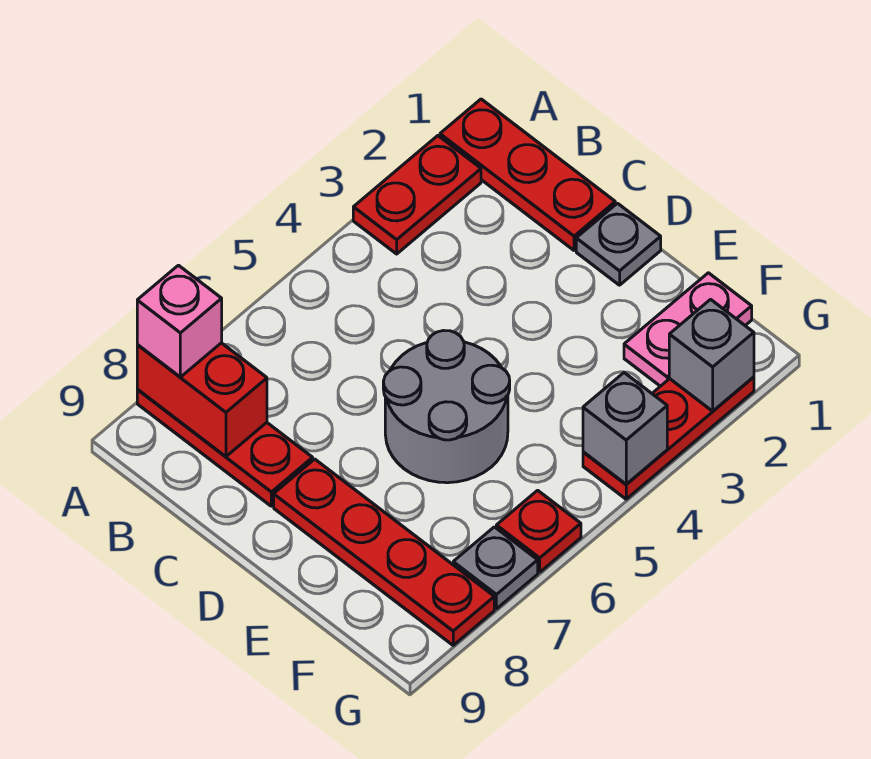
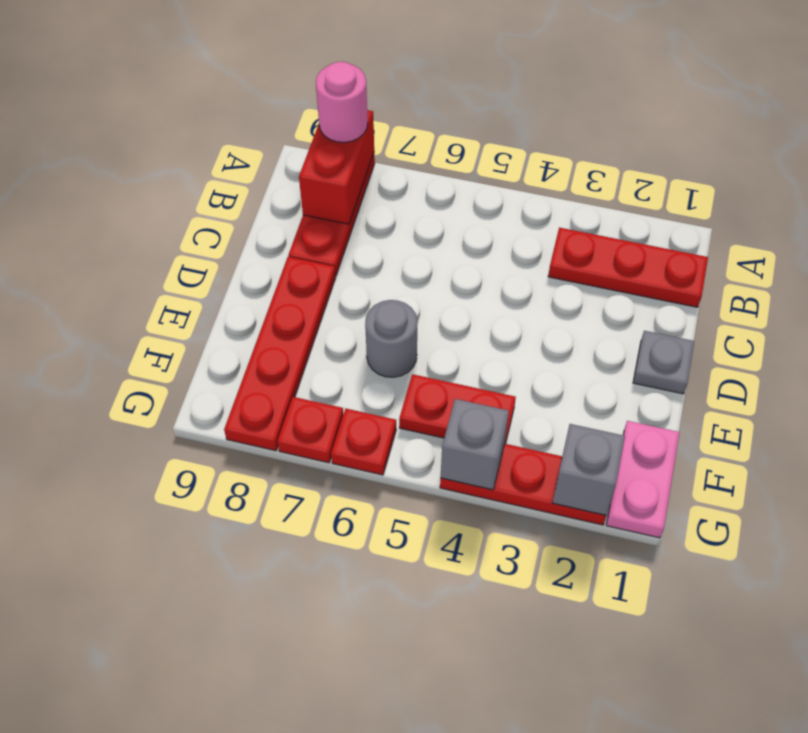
red plate A1:C1 level 1 -> red plate B1:B3 level 1
red plate A2:A3 level 1 -> red plate F4:F5 level 1
pink brick A8 level 3 -> pink round brick A8 level 3
grey round brick D5:E6 level 1 -> grey round brick E6 level 1
pink plate F1:F2 level 1 -> pink plate F1:G1 level 1
grey plate G7 level 1 -> red plate G7 level 1

